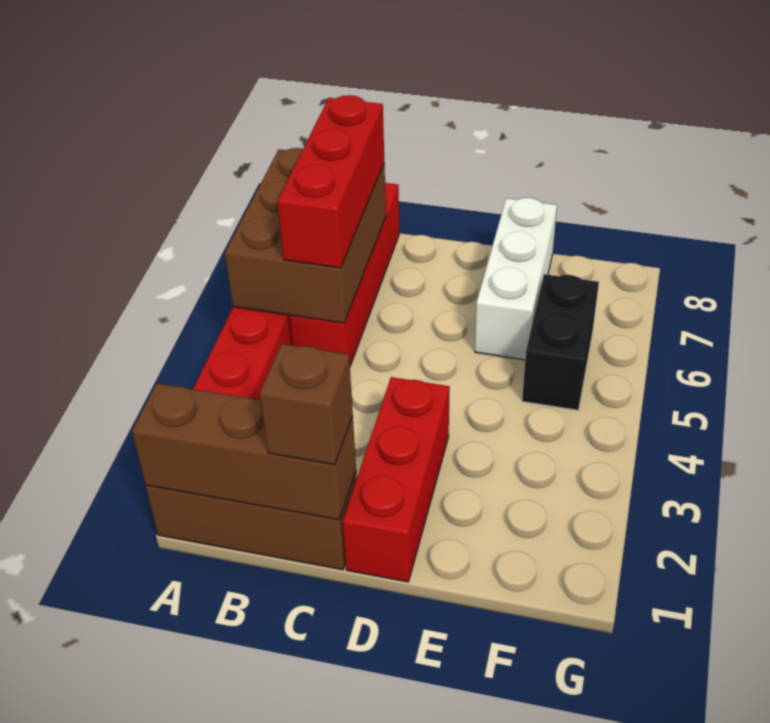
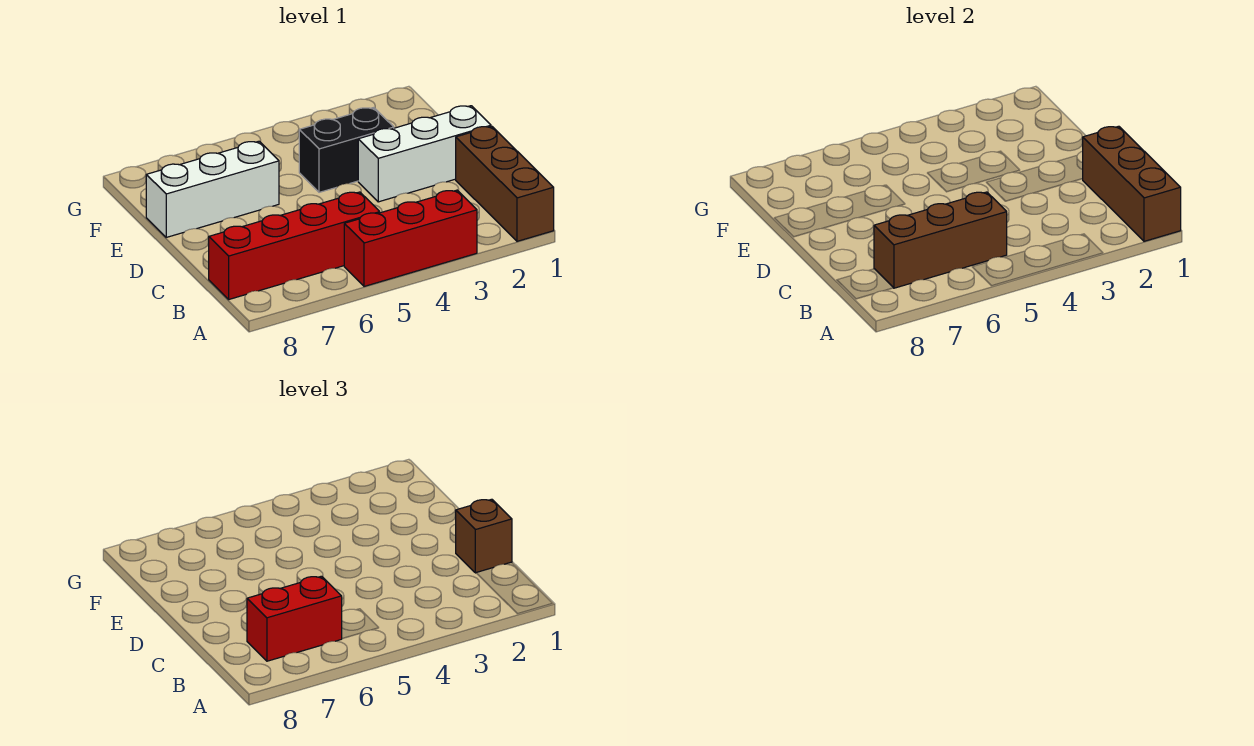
brown brick A5:B7 level 2 -> brown brick B5:B7 level 2
red brick B5:B7 level 3 -> red brick B6:B7 level 3
red brick D1:D3 level 1 -> white brick D1:D3 level 1
black brick F5:F6 level 1 -> black brick E3:E4 level 1

